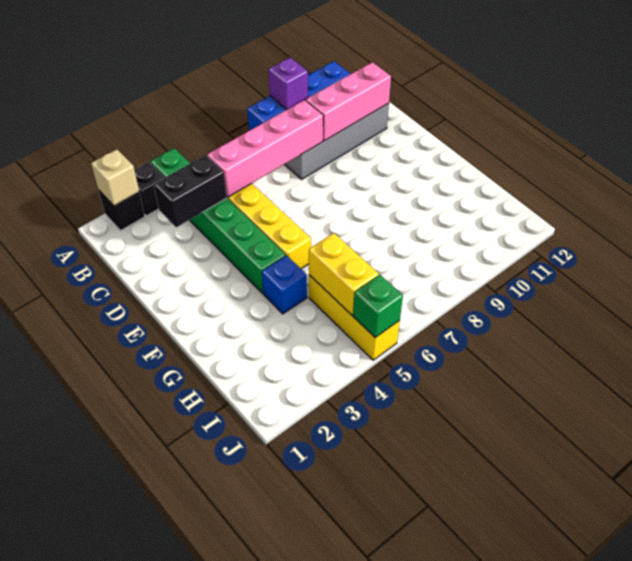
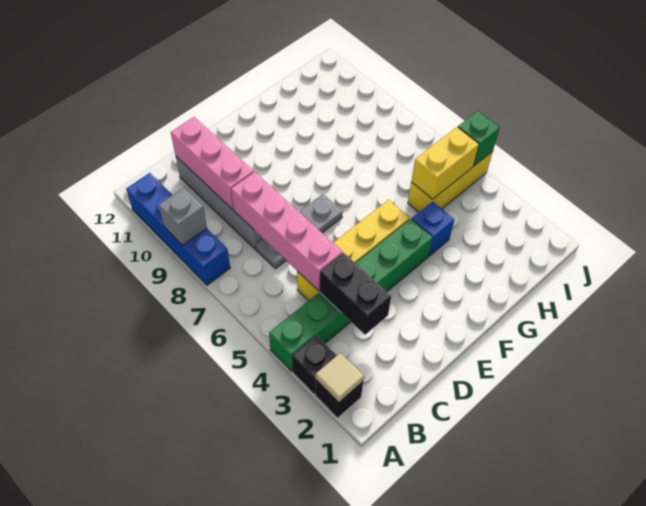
tan brick A2 level 2 -> tan tile A2 level 2
purple brick A9 level 2 -> grey brick A9 level 2
none -> grey plate C7:E7 level 1

